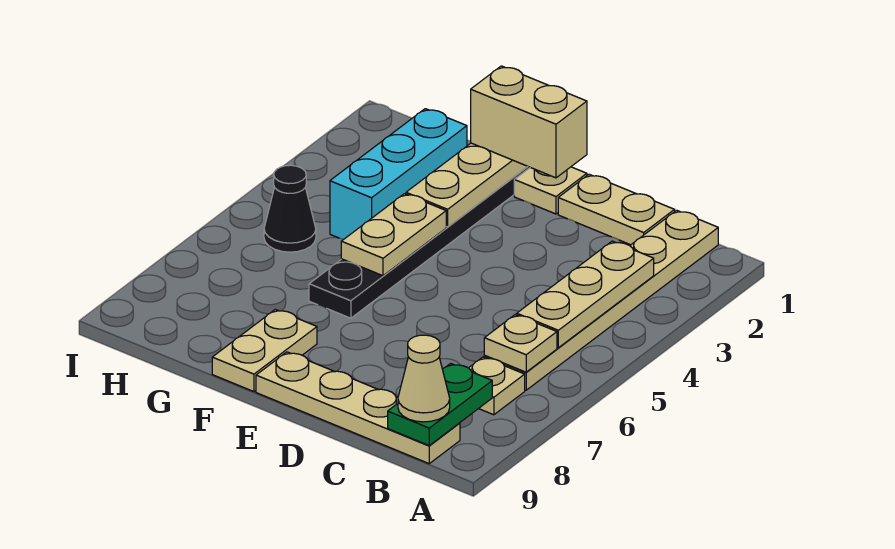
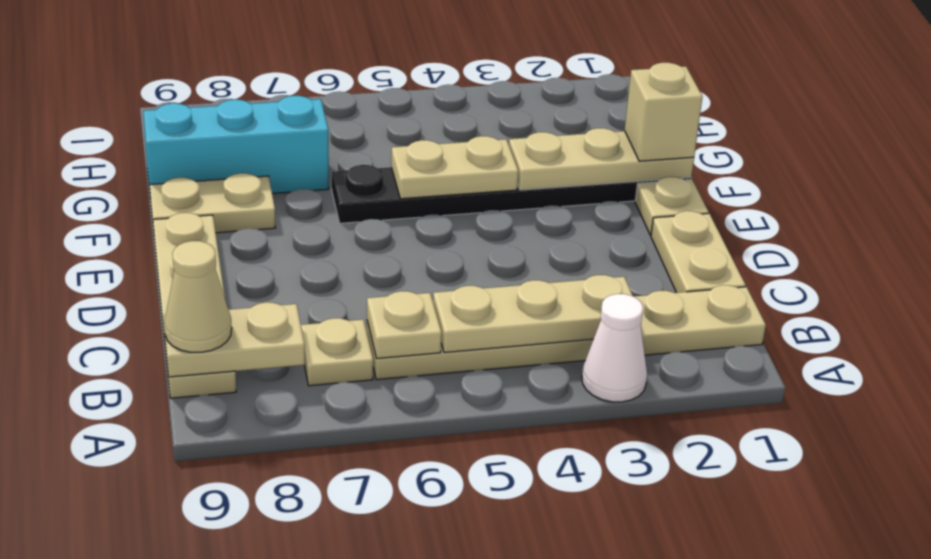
none -> white cone A3 level 1
green plate B8:B9 level 2 -> tan plate B8:B9 level 2
tan brick E1:F1 level 3 -> tan brick F1 level 3
cyan brick G2:G4 level 1 -> cyan brick G7:G9 level 1
black cone H5 level 1 -> none

